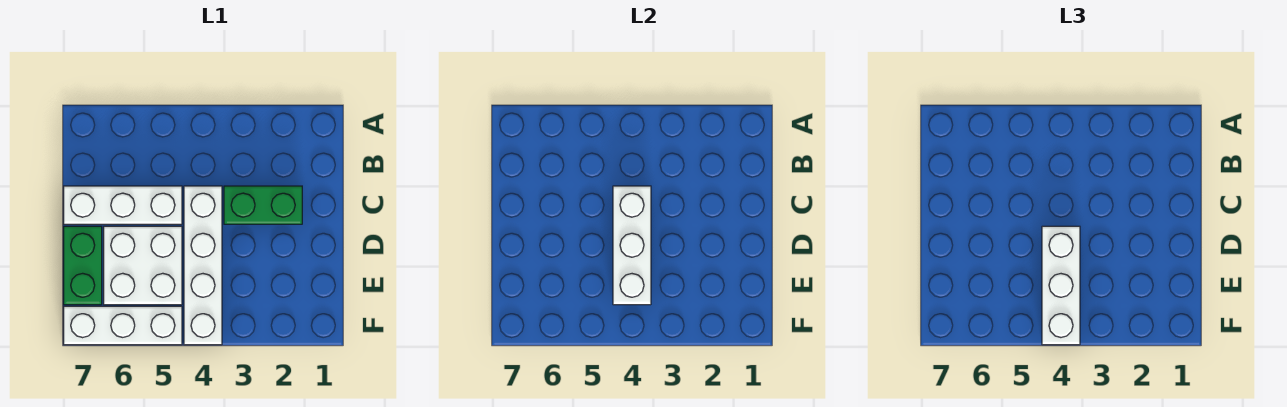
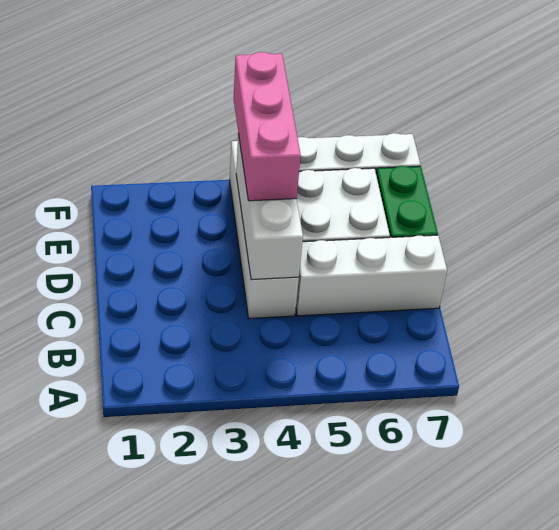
green brick C2:C3 level 1 -> none
white brick D4:F4 level 3 -> pink brick D4:F4 level 3

